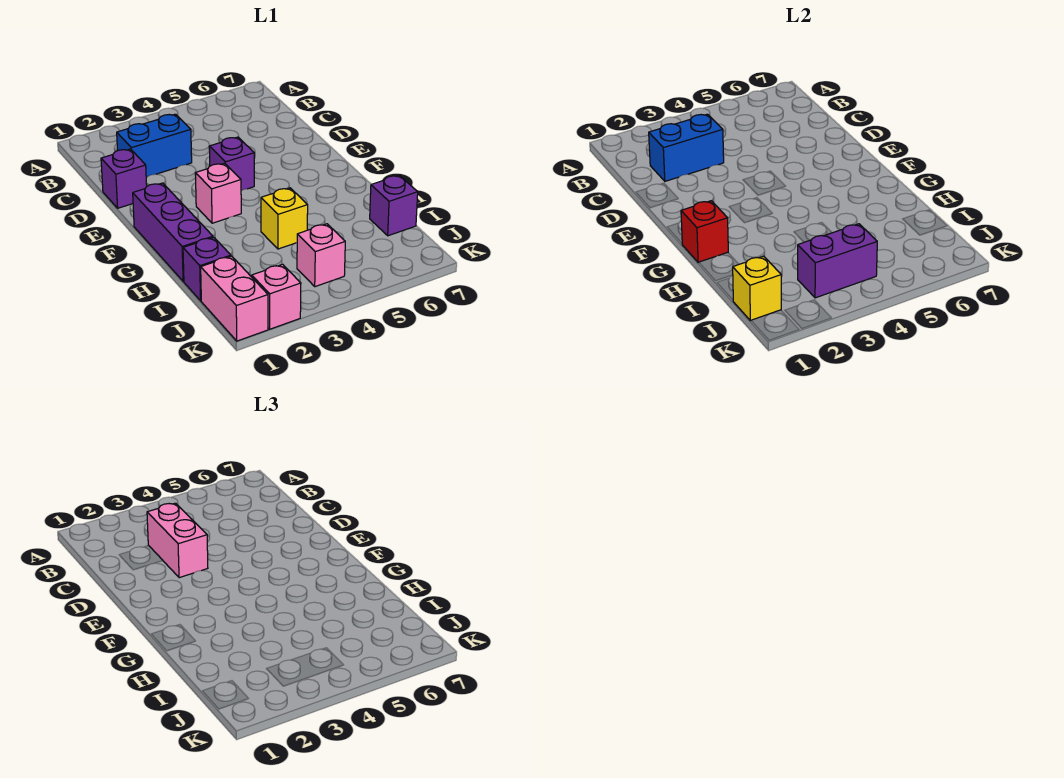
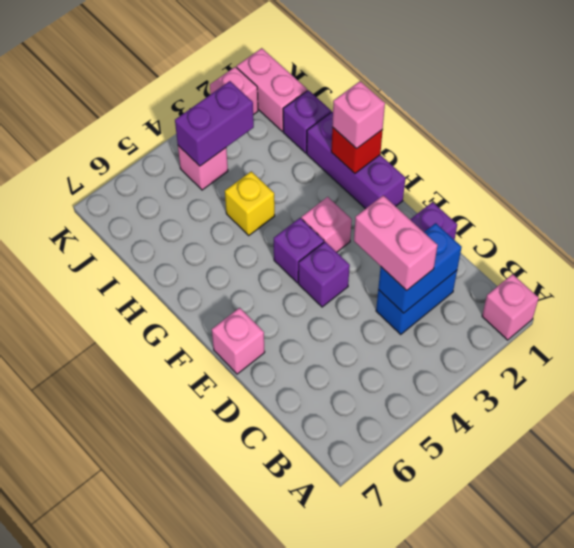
none -> pink brick A1 level 1
none -> pink brick E7 level 1
none -> pink brick G1 level 3
purple brick I7 level 1 -> purple brick F4 level 1
yellow brick J1 level 2 -> none

